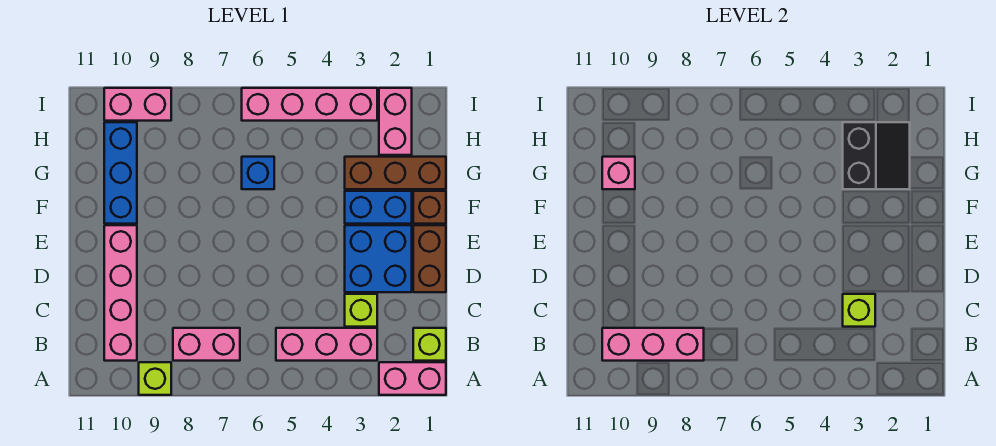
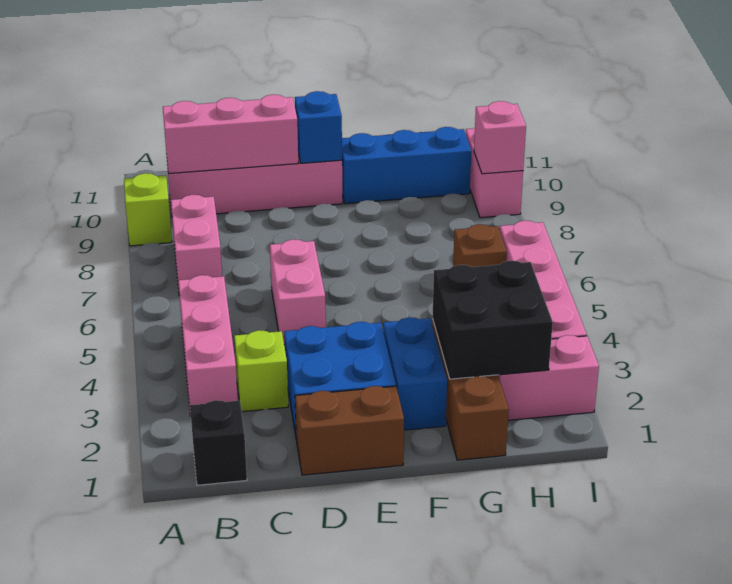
pink brick A1:A2 level 1 -> pink brick D5:D6 level 1
lime brick B1 level 1 -> black brick B1 level 1
pink brick B8:B10 level 2 -> pink brick B10:D10 level 2
lime brick C3 level 2 -> none
brown brick F1 level 1 -> brown brick H6 level 1
black slope G2:H3 level 2 top 3 -> black brick G2:H3 level 2
blue brick G6 level 1 -> blue brick E10 level 2
pink brick G10 level 2 -> pink brick I9 level 2

